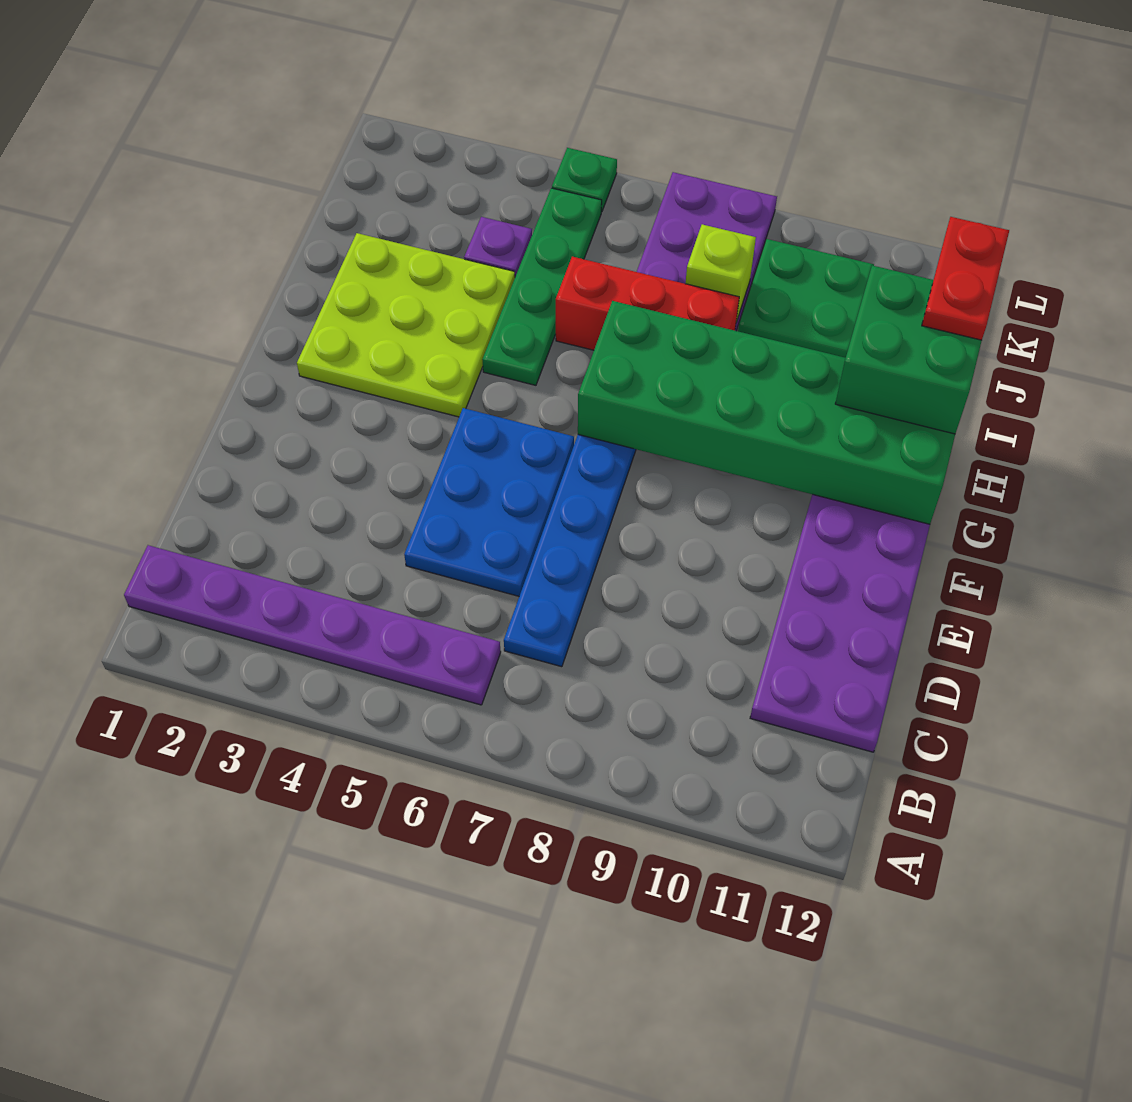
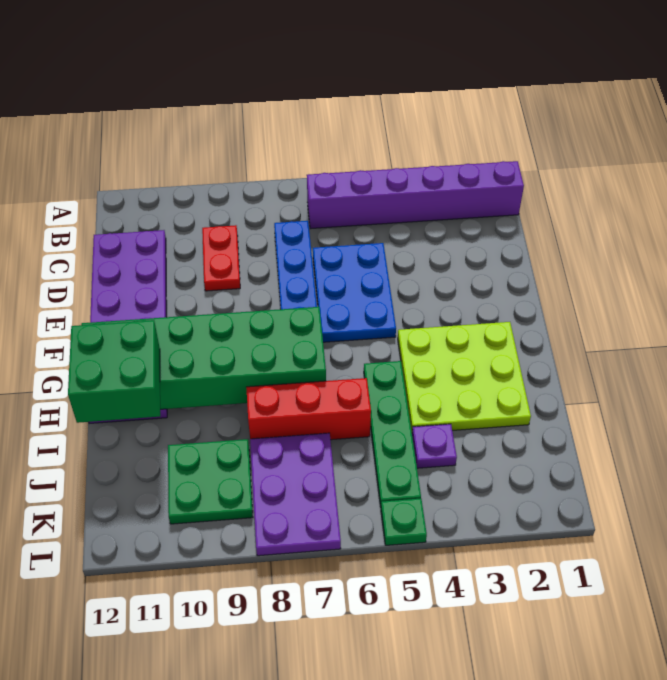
purple plate B1:B6 level 1 -> purple brick B1:B6 level 1
red plate I12:J12 level 4 -> red plate C9:D9 level 1
lime brick J8 level 2 -> none

